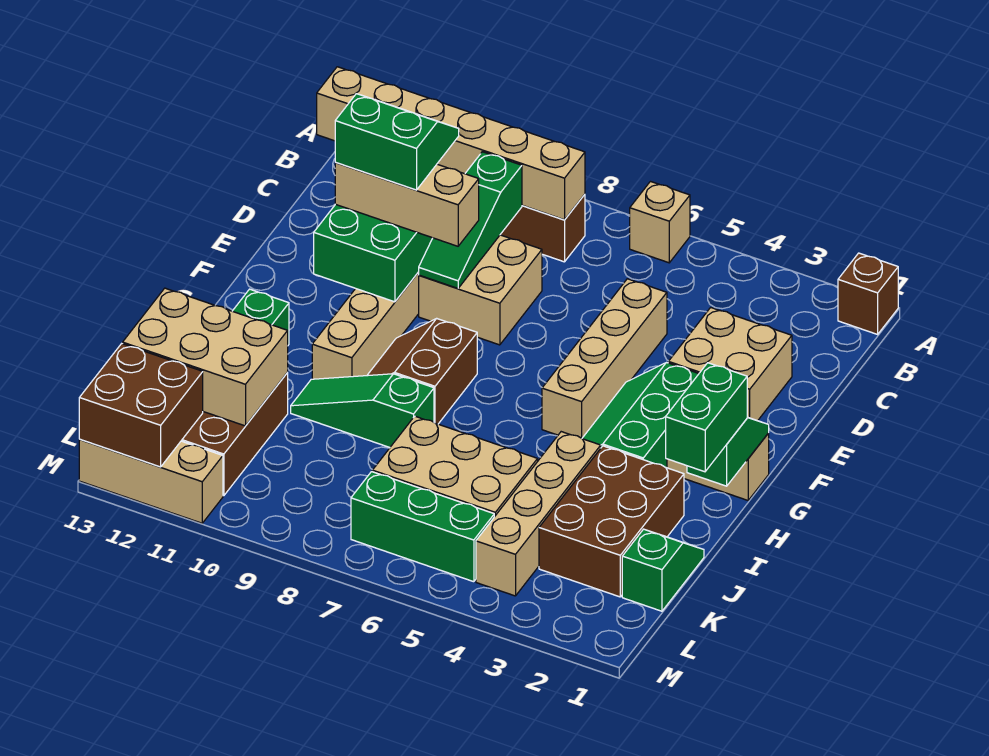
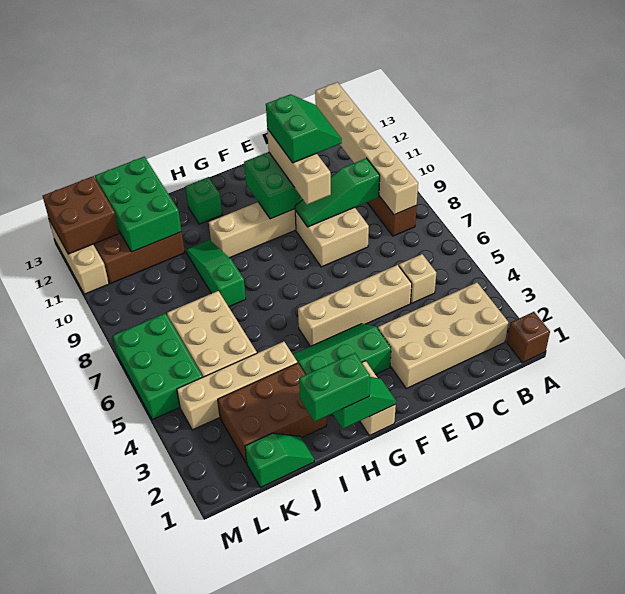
tan brick A6 level 1 -> tan brick C5 level 1
tan brick D2:E3 level 1 -> tan brick B2:E3 level 1
brown slope G8:H9 level 1 top 8 -> none
tan brick J11:K13 level 2 -> green brick J11:K13 level 2
green brick L5:L7 level 1 -> green brick L5:M7 level 1

